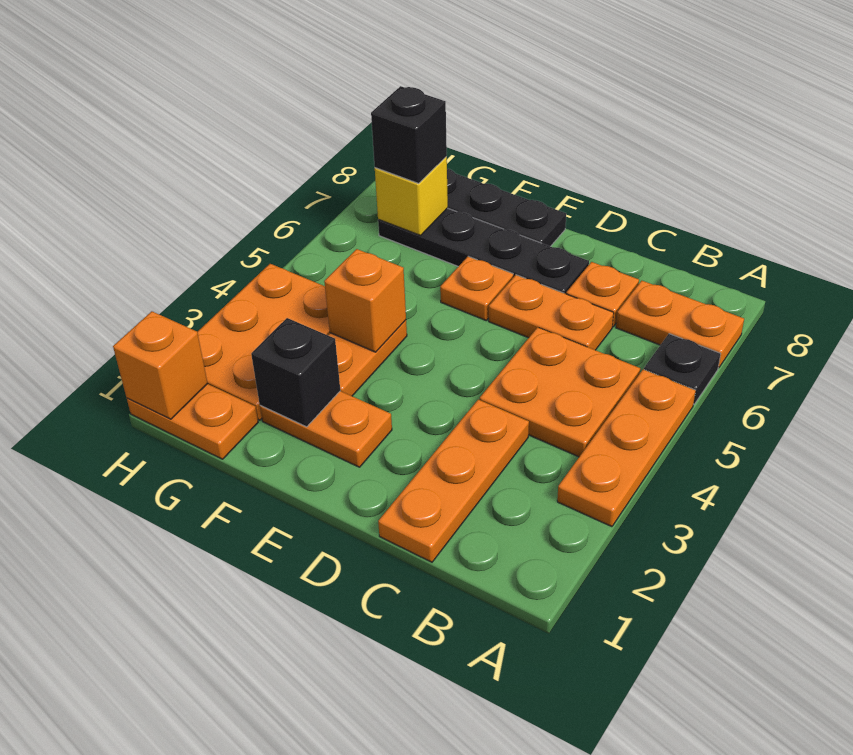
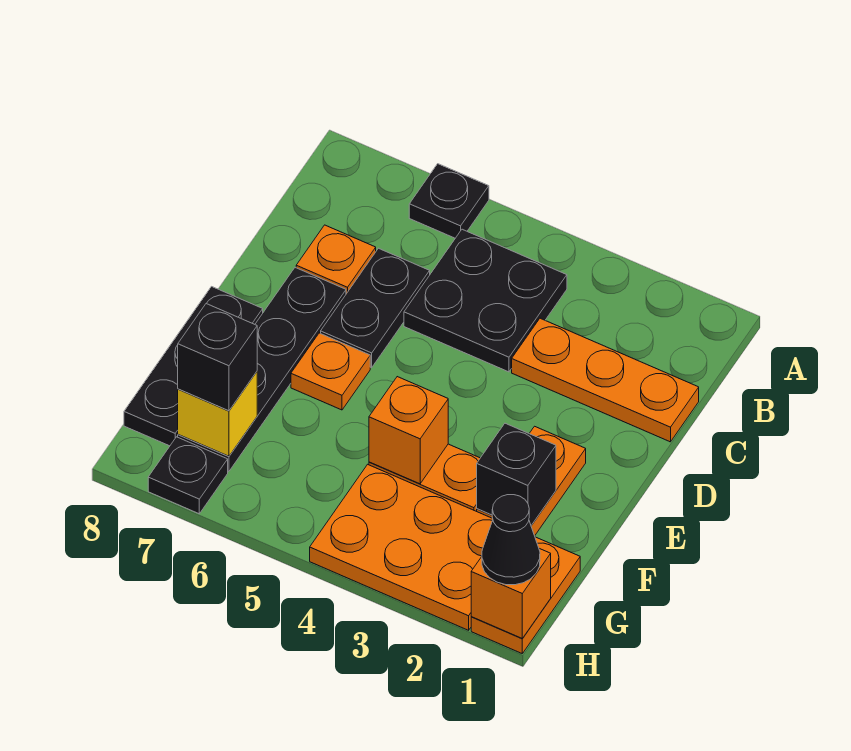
orange plate A3:A5 level 1 -> none
orange plate A7:B7 level 1 -> none
orange plate B4:C5 level 1 -> black plate B4:C5 level 1
orange plate C6:D6 level 1 -> black plate C6:D6 level 1
none -> black cone H1 level 3
none -> black plate H7 level 1

